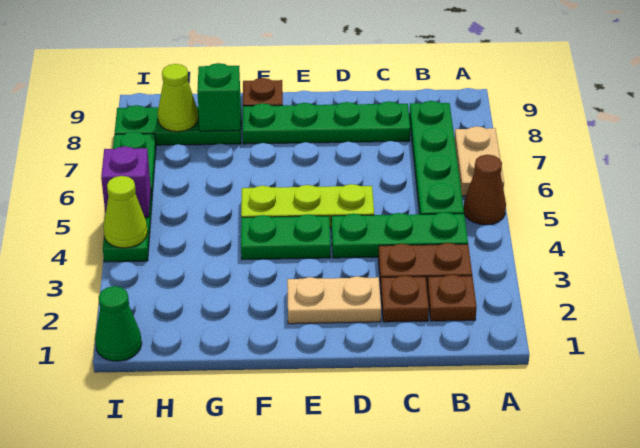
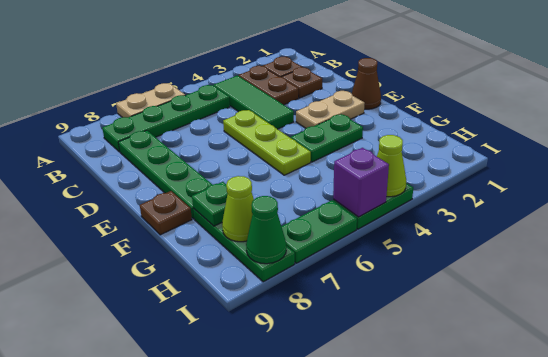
brown cone A5 level 1 -> brown cone E1 level 1
green plate B4:D4 level 1 -> green tile B4:D4 level 1
tan plate D2:E2 level 1 -> tan plate E2:E3 level 1
green plate E4:F4 level 1 -> green plate F3:F4 level 1
green brick G8 level 2 -> green plate G8 level 2
green cone I1 level 1 -> green cone I8 level 2

